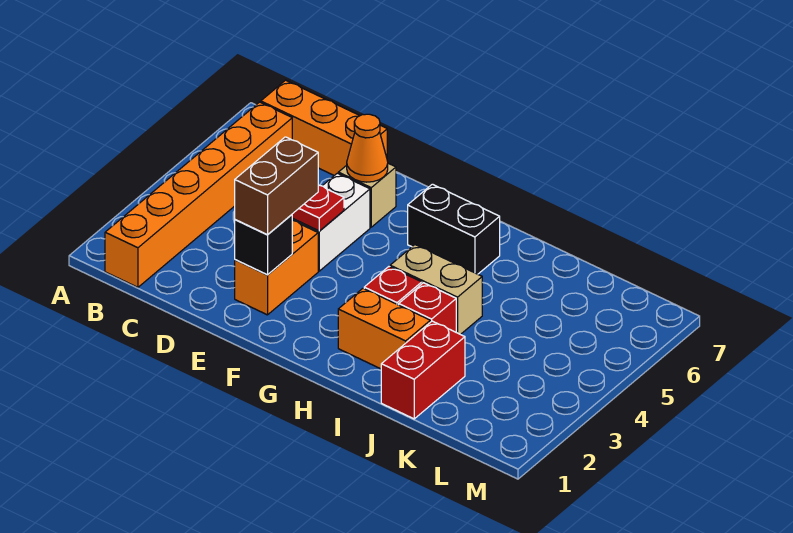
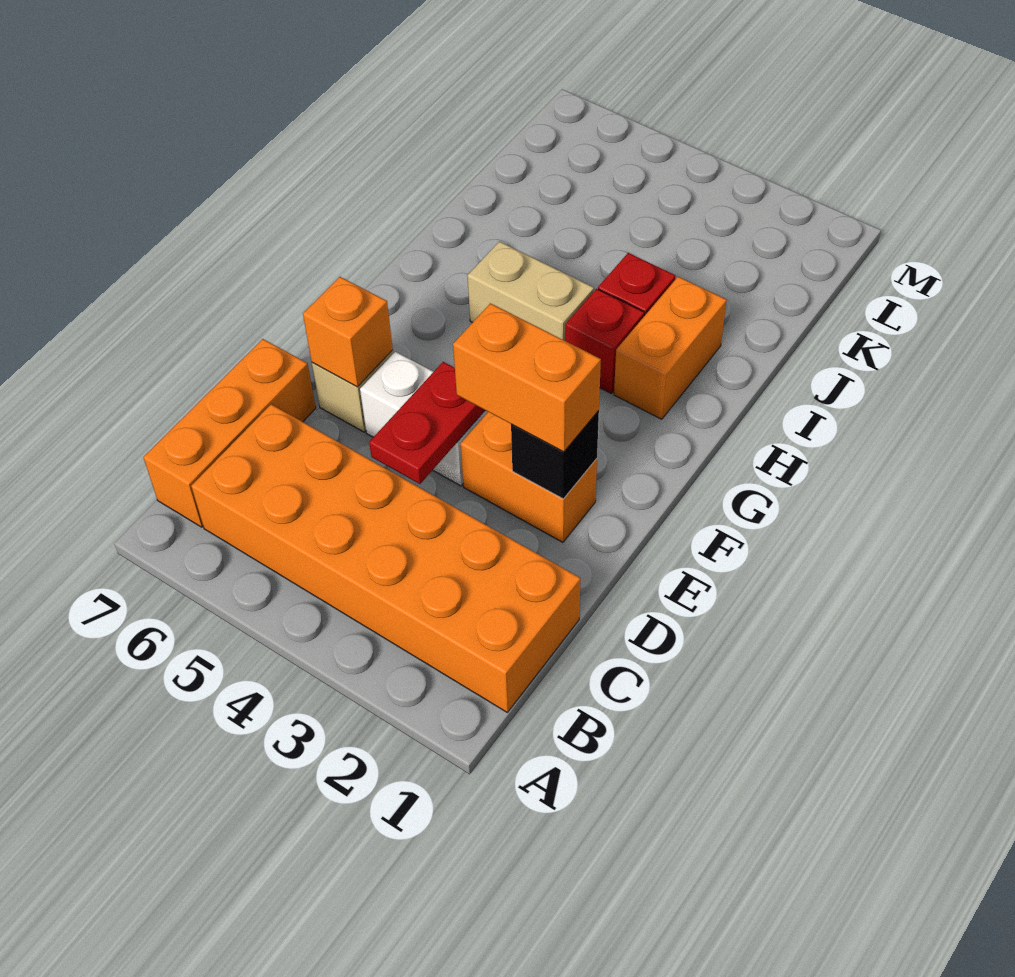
orange brick B1:B6 level 1 -> orange brick B1:C6 level 1
brown brick E2:E3 level 3 -> orange brick E2:E3 level 3
orange cone E6 level 2 -> orange brick E6 level 2
black brick G6:H6 level 1 -> none
tan brick H4:I4 level 1 -> tan brick H4:H5 level 1
red brick J1:J2 level 1 -> none

